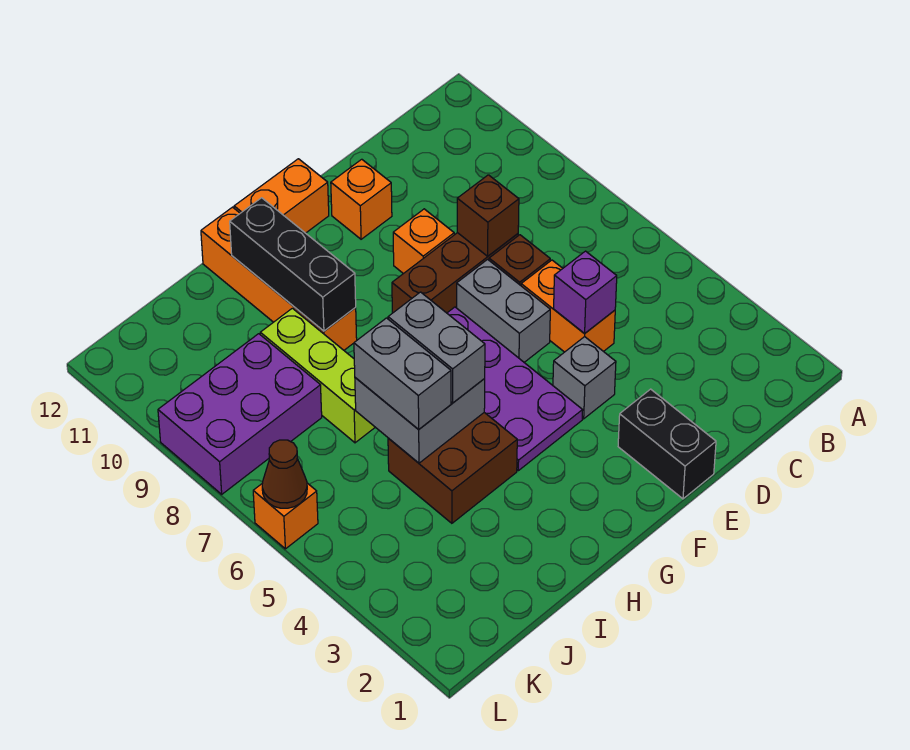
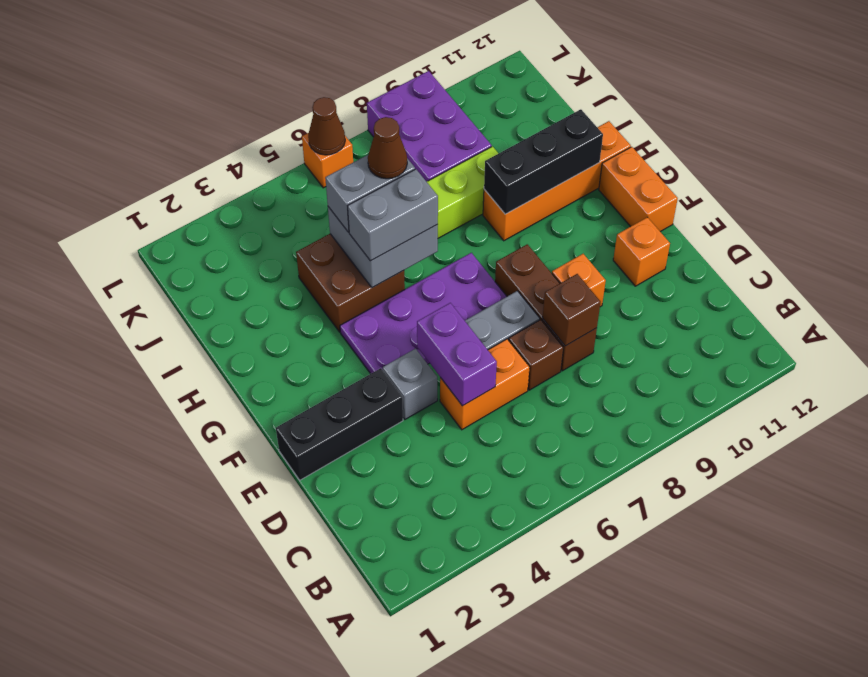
purple brick D5 level 2 -> purple brick D5:E5 level 2
black brick E1:E2 level 1 -> black brick E1:E3 level 1
none -> brown cone I6 level 4

